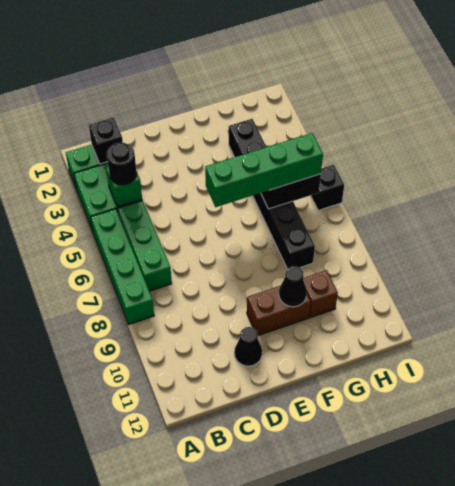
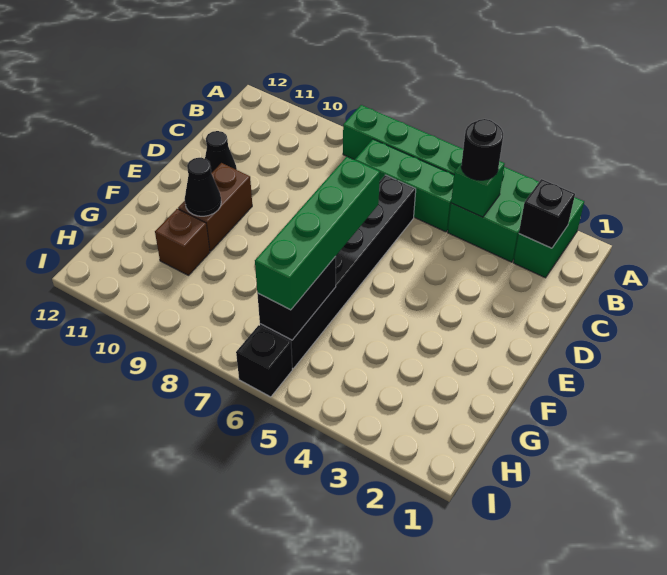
black brick G3:G8 level 1 -> black brick C6:H6 level 1

